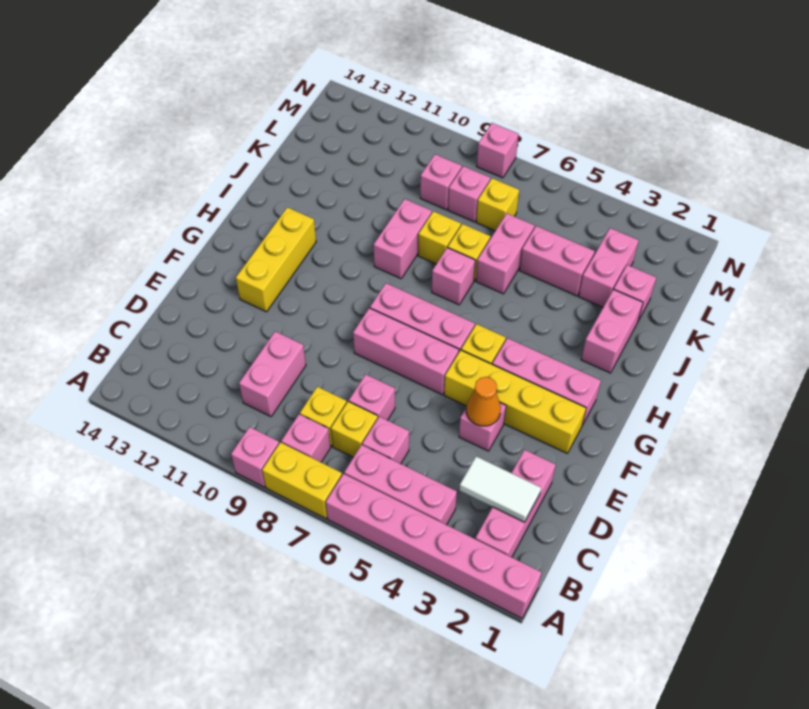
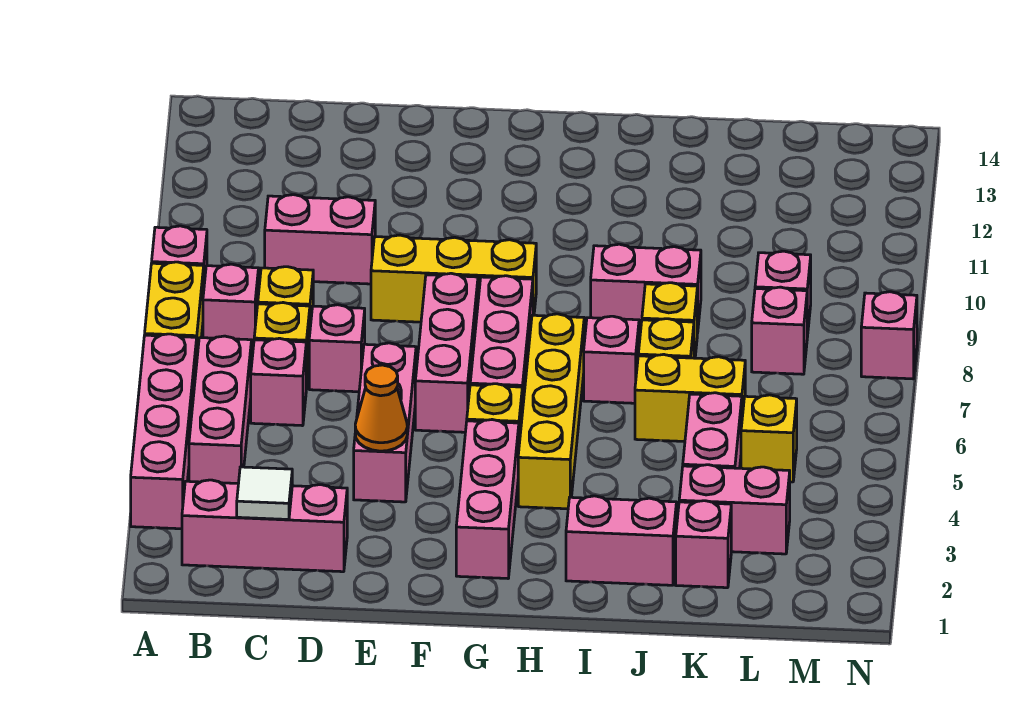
pink brick A1:A6 level 1 -> pink brick A3:A6 level 1
white tile C2:C3 level 2 -> white tile C2 level 2
pink brick E4 level 1 -> pink brick E4:E6 level 1
yellow brick F2:F5 level 1 -> yellow brick H4:H7 level 1
yellow brick F12:H12 level 1 -> yellow brick E9:G9 level 1
pink brick J6:K6 level 1 -> yellow brick J6:K6 level 1
yellow brick L7 level 1 -> yellow brick L5 level 1

